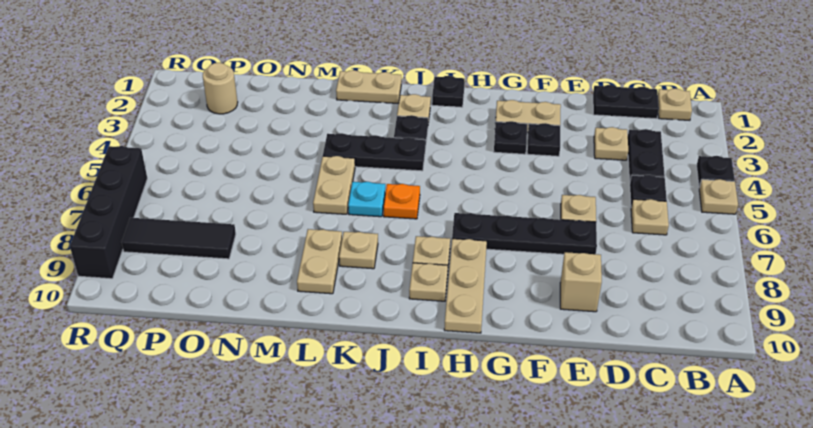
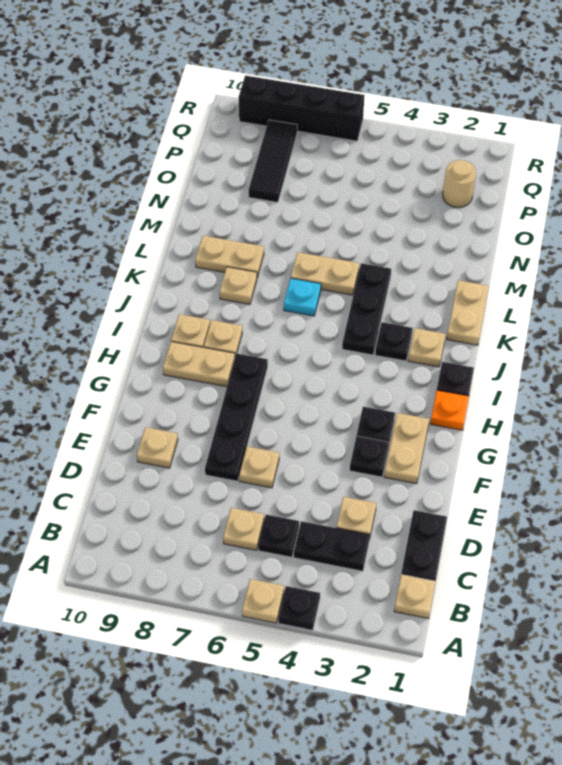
tan brick E9 level 1 -> tan plate E9 level 1
tan plate H8:H10 level 1 -> tan plate H8:H9 level 1
orange plate J6 level 1 -> orange plate H1 level 1

